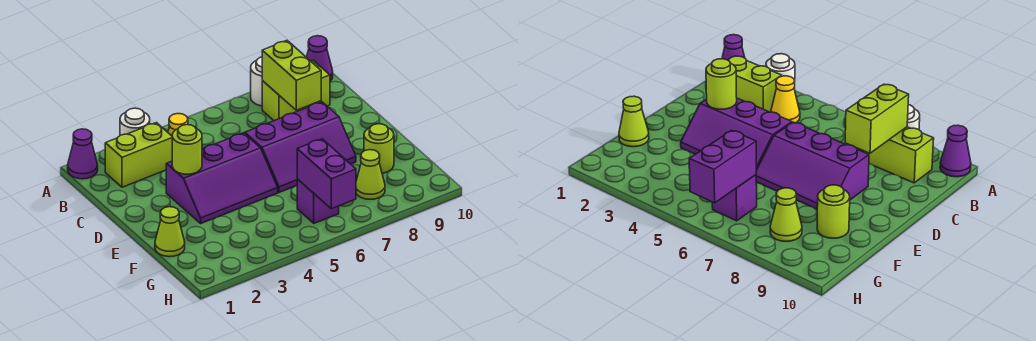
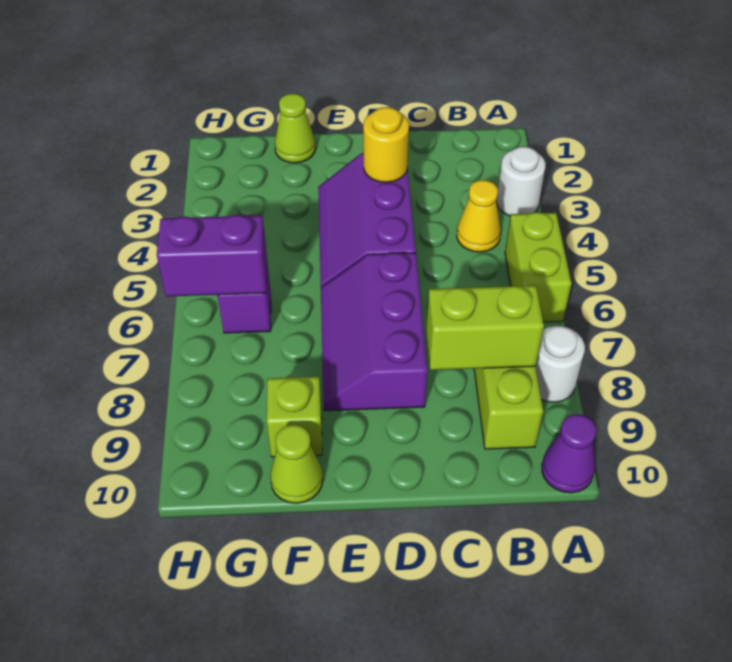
purple cone A1 level 1 -> none
lime brick B2:B3 level 1 -> lime brick A5:A6 level 1
lime round brick D3 level 2 -> yellow round brick D3 level 2
lime round brick F9 level 1 -> lime brick F9 level 1
lime cone G8 level 1 -> lime cone F10 level 1

